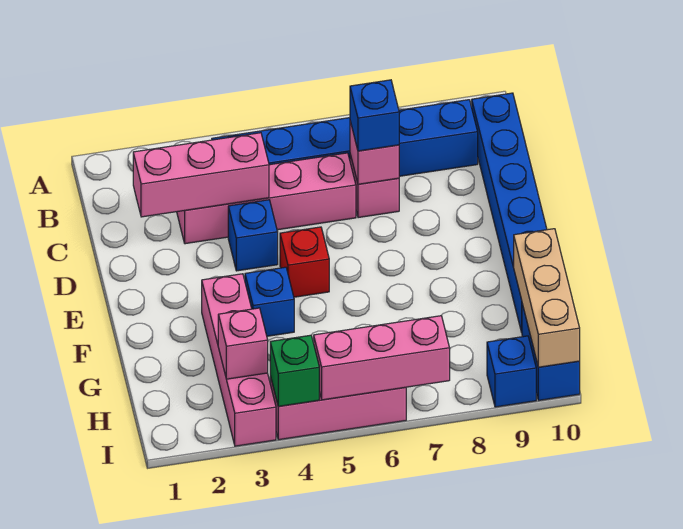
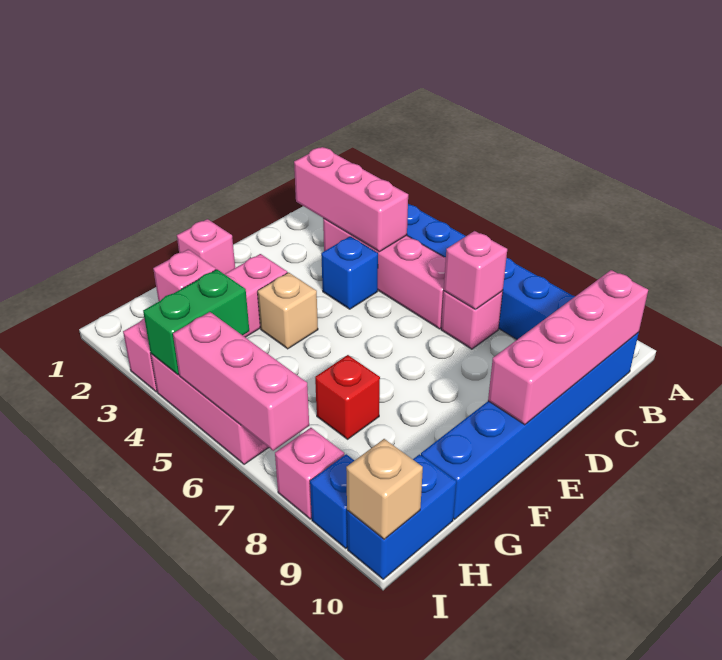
none -> pink brick B10:E10 level 2
blue brick C7 level 3 -> none
red brick E5 level 1 -> red brick G7 level 1
none -> pink brick F1 level 1
blue brick F4 level 1 -> tan brick F4 level 1
tan brick G10:I10 level 2 -> tan brick I10 level 2
green brick I4 level 2 -> green brick H4:I4 level 2
none -> pink brick I8 level 1

